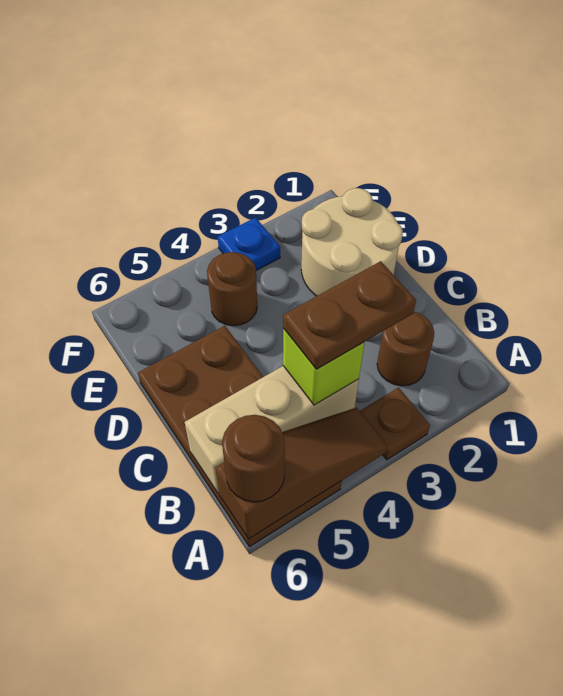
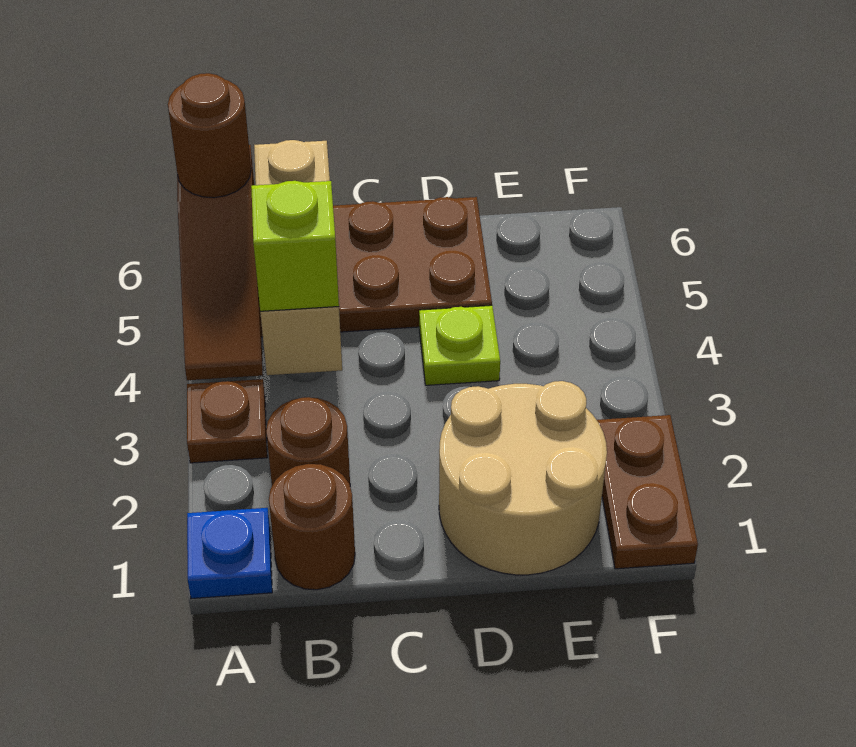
brown plate B3:B4 level 4 -> brown plate F1:F2 level 1
none -> lime plate D4 level 1
brown round brick E4 level 1 -> brown round brick B1 level 1
blue plate F3 level 1 -> blue plate A1 level 1

